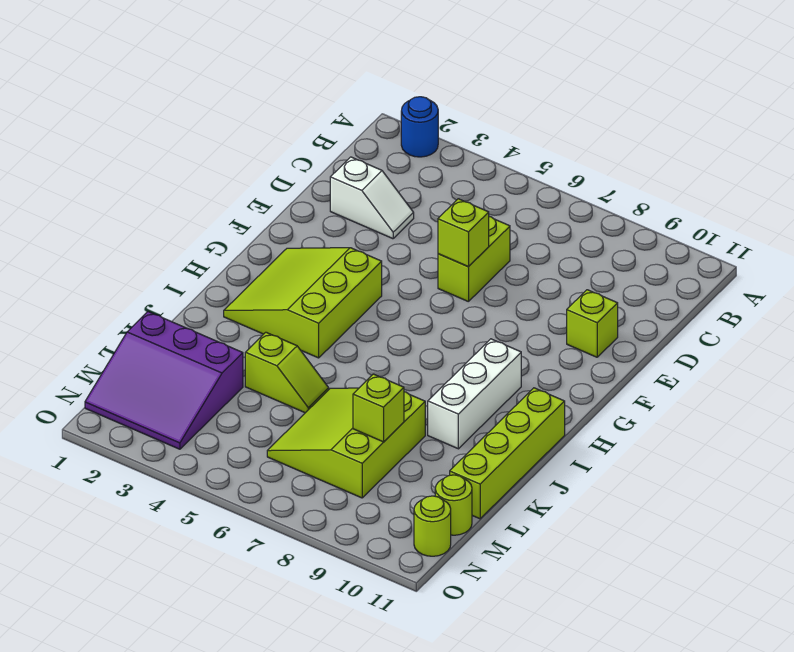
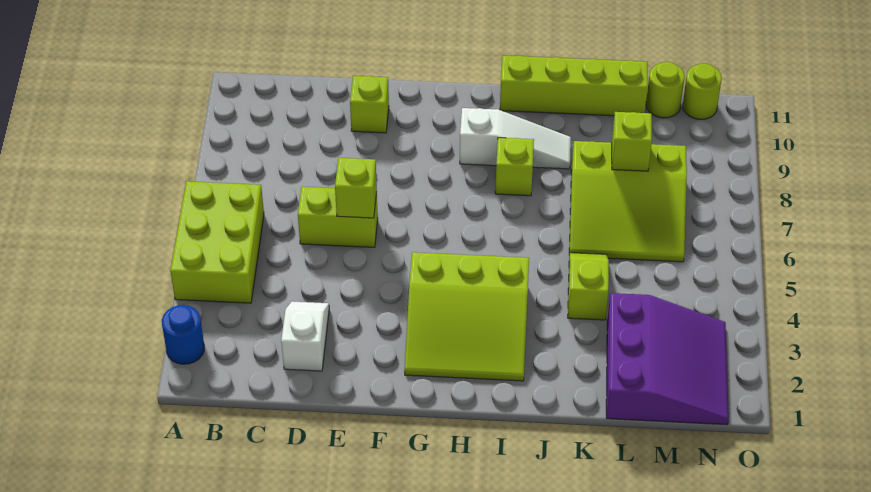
none -> lime brick A4:B6 level 1
white brick H9:J9 level 1 -> white slope H9:J9 level 1 top H
none -> lime brick I8 level 1

